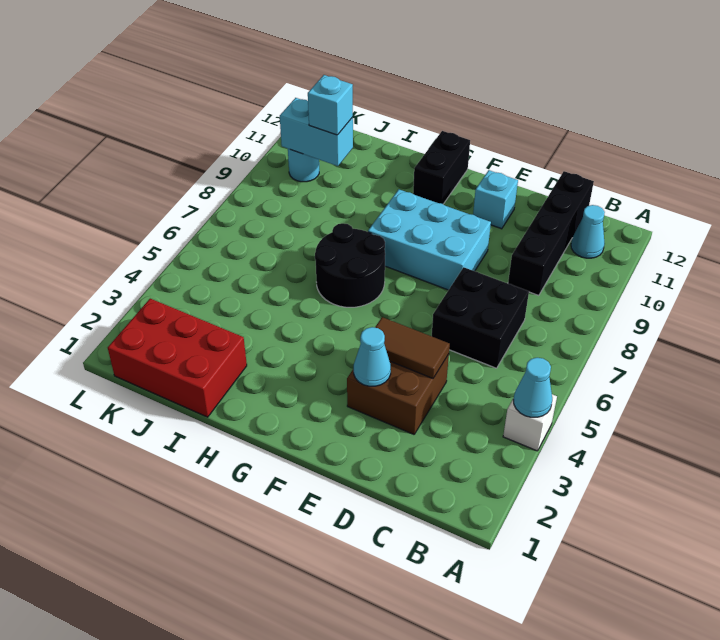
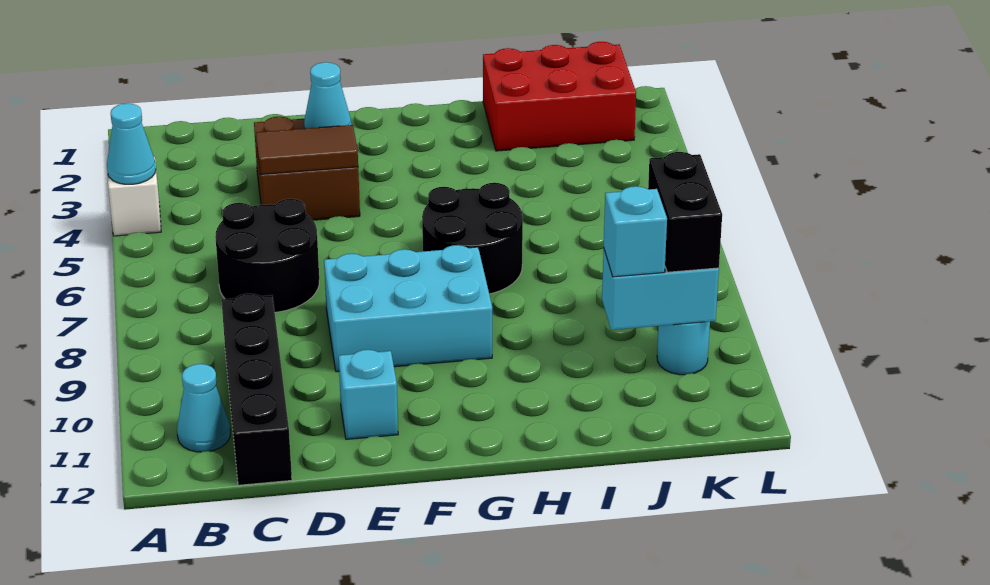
black brick C6:D7 level 1 -> black round brick C6:D7 level 1
black brick G11:G12 level 1 -> black brick K9:K10 level 3

